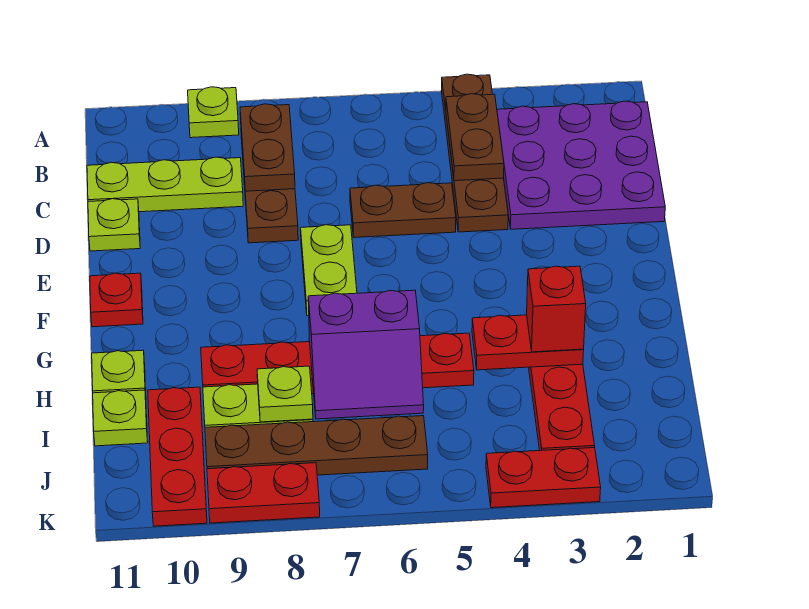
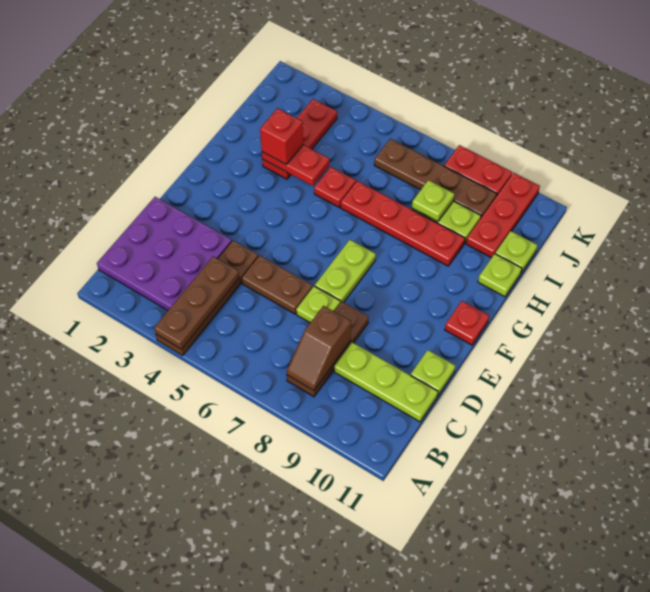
lime plate A9 level 1 -> lime plate D7 level 1
brown plate B4:C4 level 2 -> brown plate A4:C4 level 2
brown plate B8:C8 level 2 -> brown slope B8:C8 level 2 top C
purple slope H6:I7 level 2 top H -> none
red plate K3:K4 level 1 -> none

